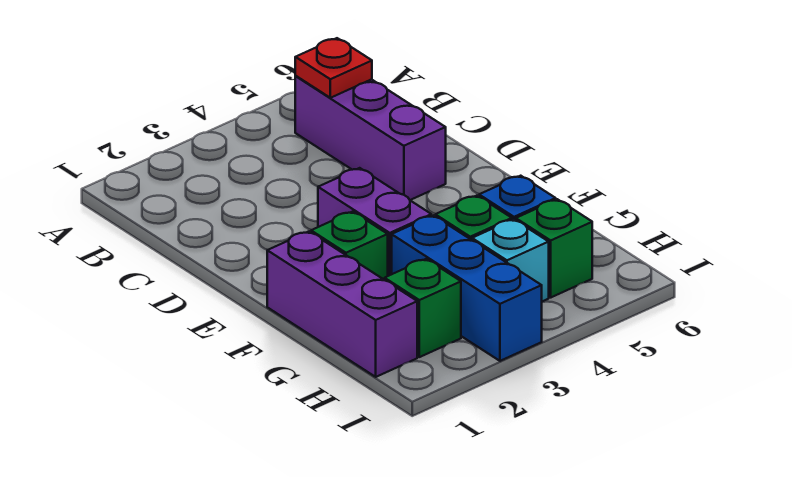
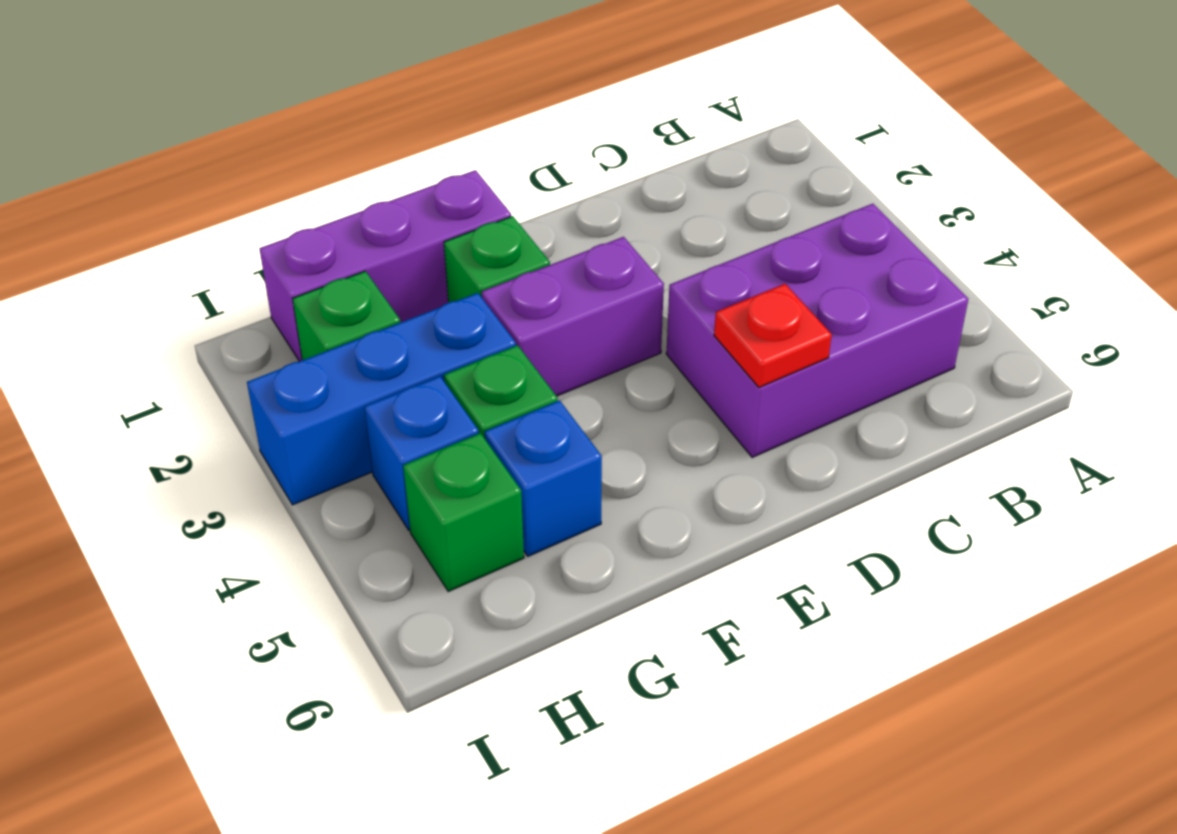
purple brick B5:D5 level 1 -> purple brick B4:D5 level 1
red plate B5 level 2 -> red plate D5 level 2
cyan brick H4 level 1 -> blue brick H4 level 1

